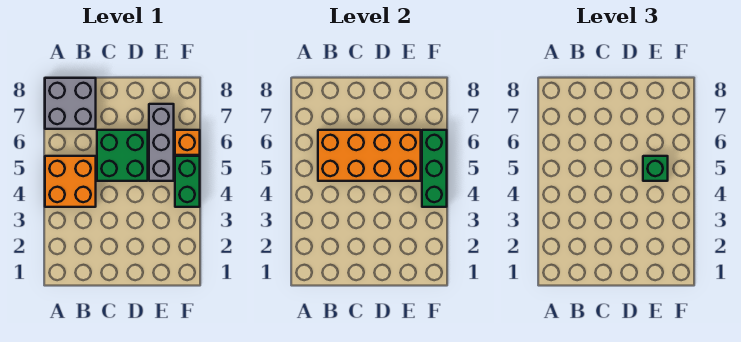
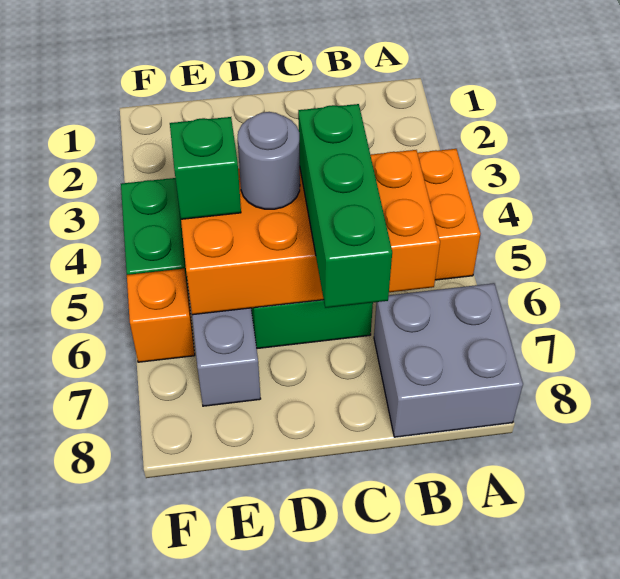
none -> grey round brick D5 level 3
green brick F4:F6 level 2 -> green brick C5:C7 level 3

